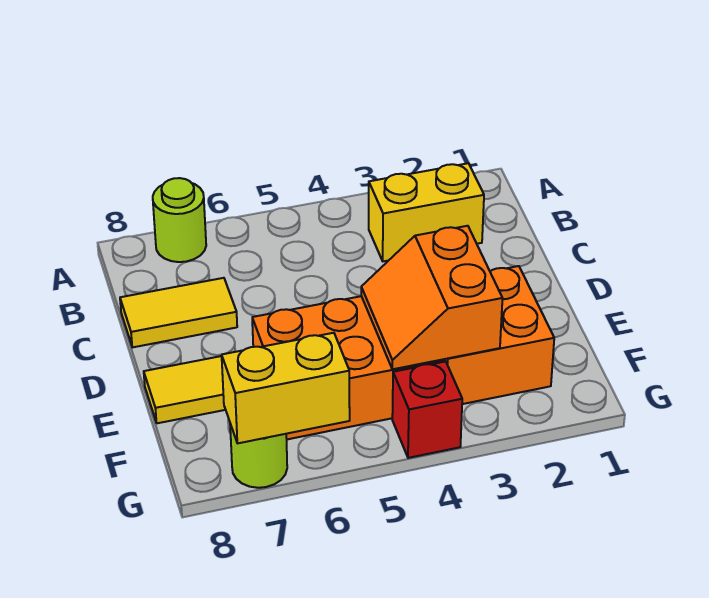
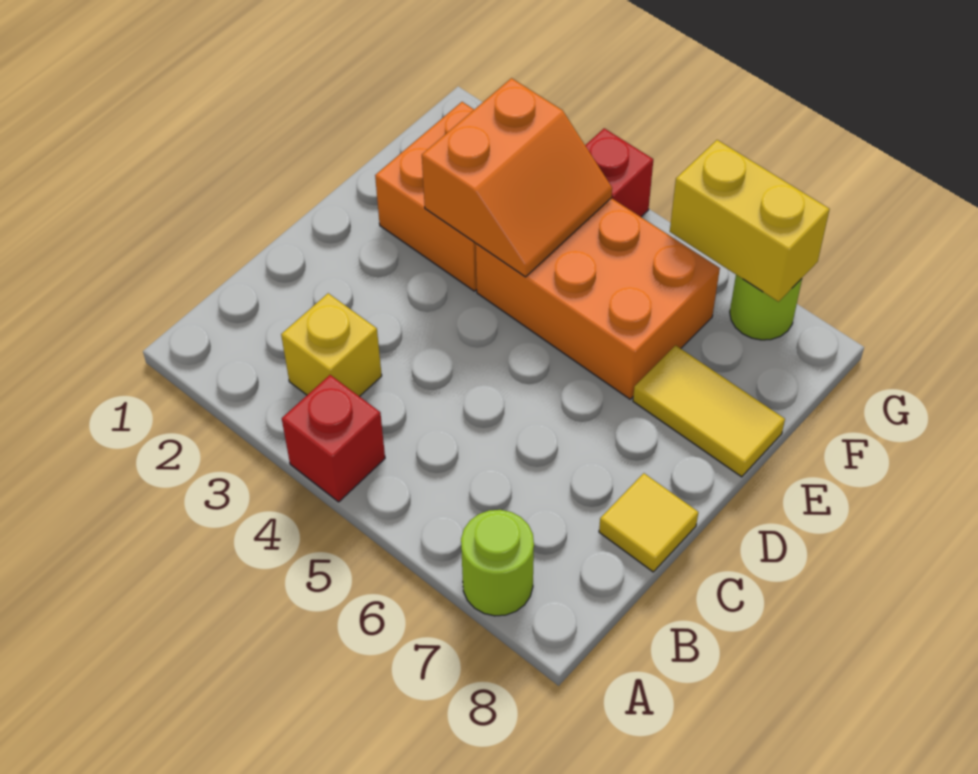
none -> red brick A4 level 1
yellow brick B2:B3 level 1 -> yellow brick B3 level 1
yellow tile C7:C8 level 1 -> yellow tile C8 level 1

